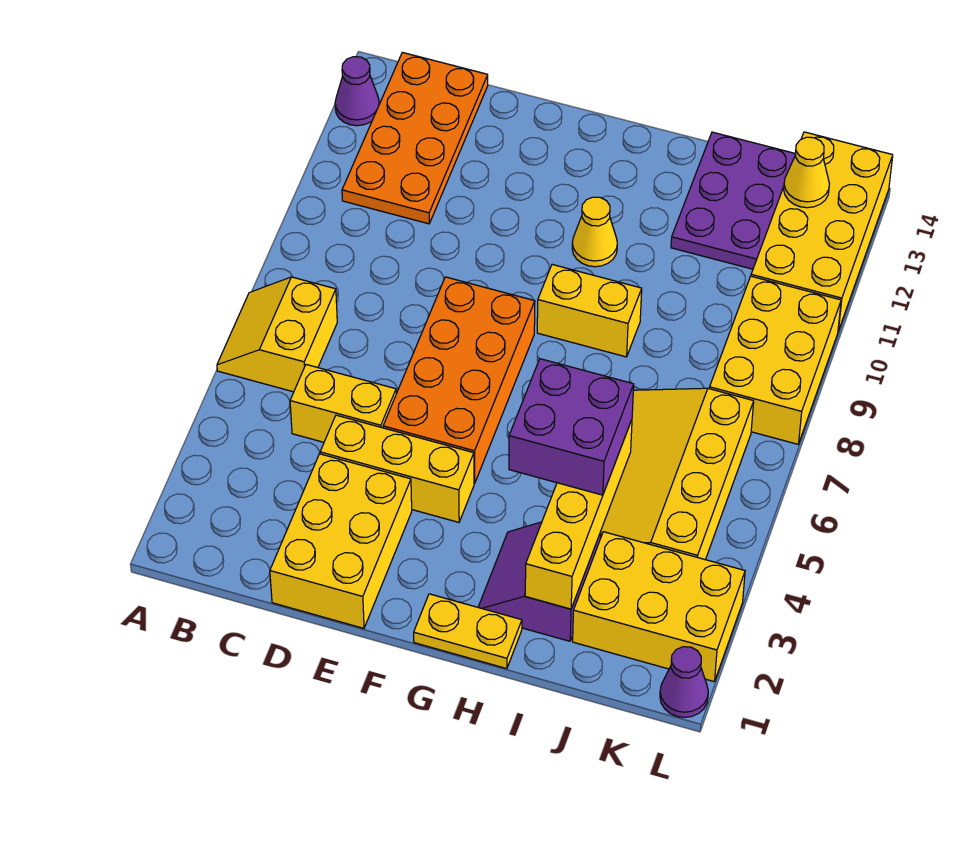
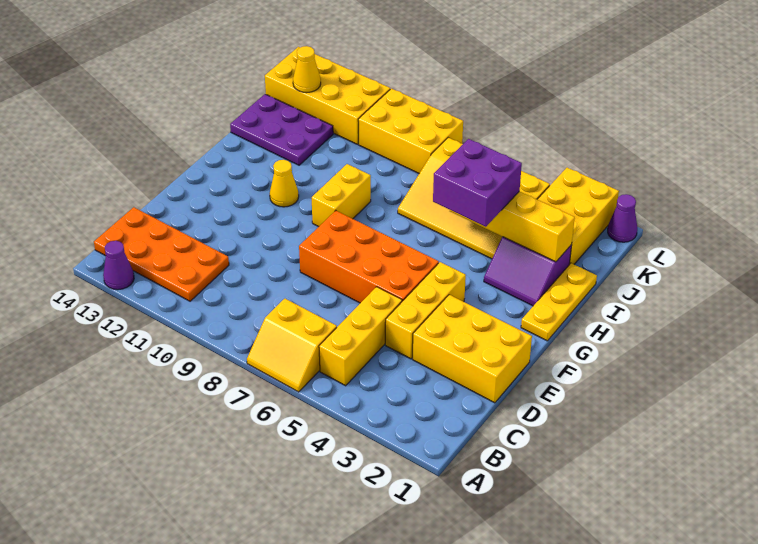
yellow brick C5:D5 level 1 -> yellow brick B5:D5 level 1
yellow plate G1:H1 level 1 -> yellow plate G1:I1 level 1

